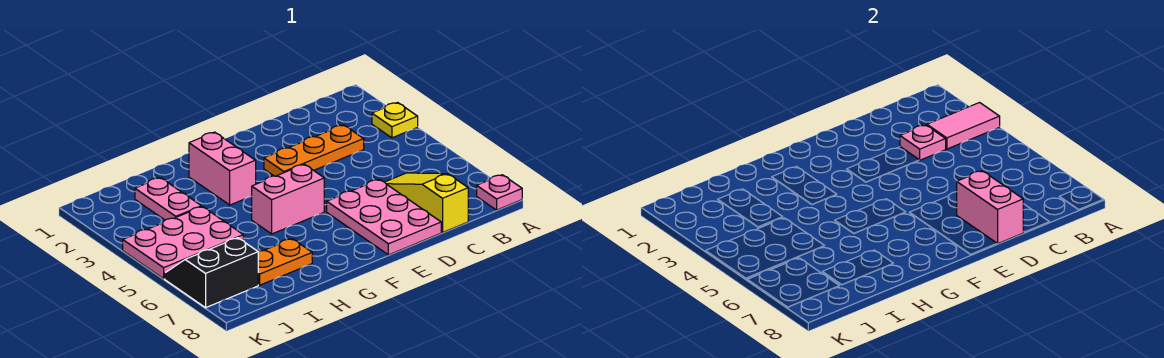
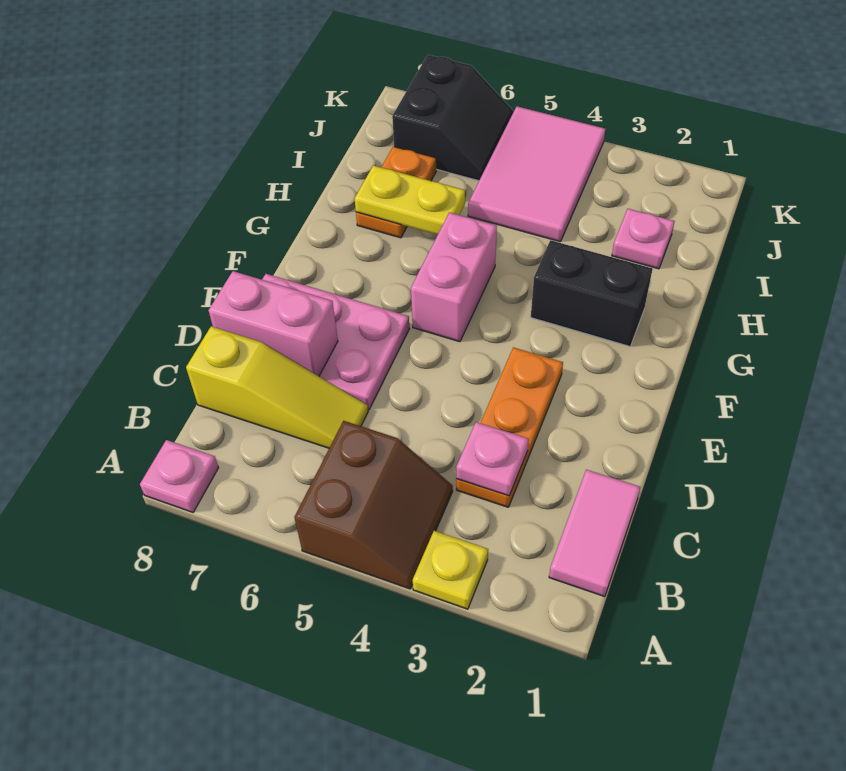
pink tile A3:B3 level 2 -> pink tile B1:C1 level 1
none -> brown slope A4:B5 level 1 top 5
pink brick G2:G3 level 1 -> black brick G2:G3 level 1
none -> yellow plate H6:H7 level 2
pink plate I2:I3 level 1 -> pink plate I2 level 1
pink plate I4:K5 level 1 -> pink tile I4:K5 level 1

